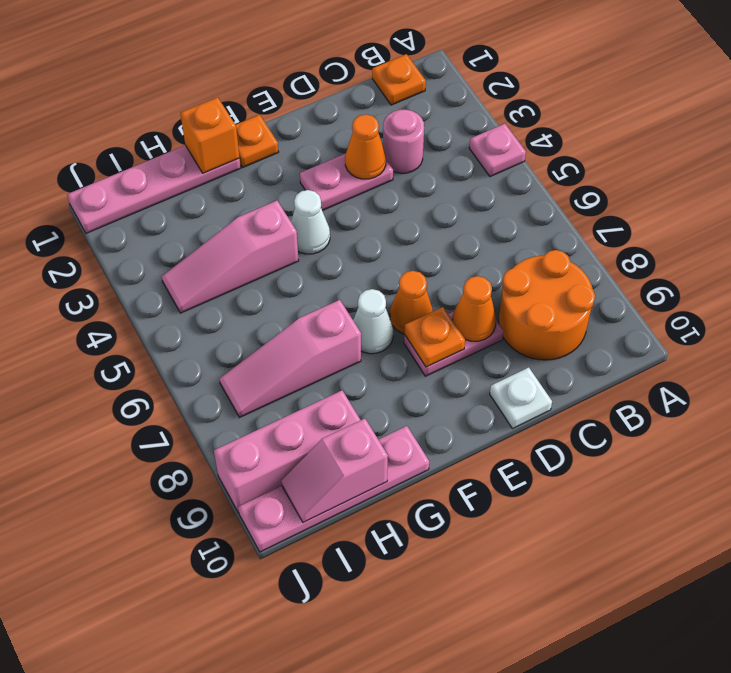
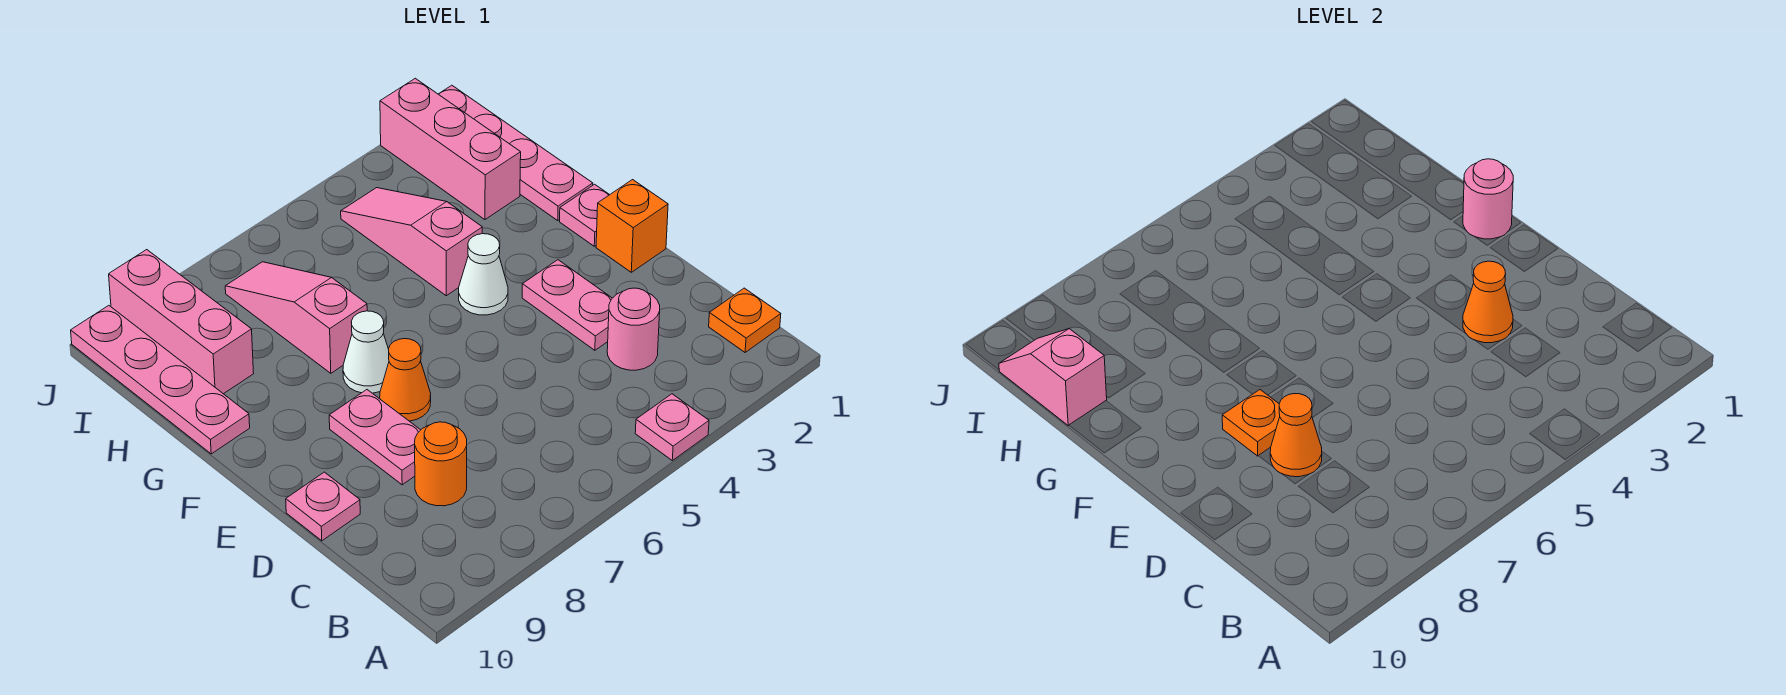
orange round brick B8:C9 level 1 -> orange round brick C8 level 1
white plate D10 level 1 -> pink plate D10 level 1
orange plate F1 level 1 -> pink plate F1 level 1
none -> pink round brick F1 level 2
orange brick G1 level 2 -> orange brick E1 level 1
none -> pink brick H2:J2 level 1

